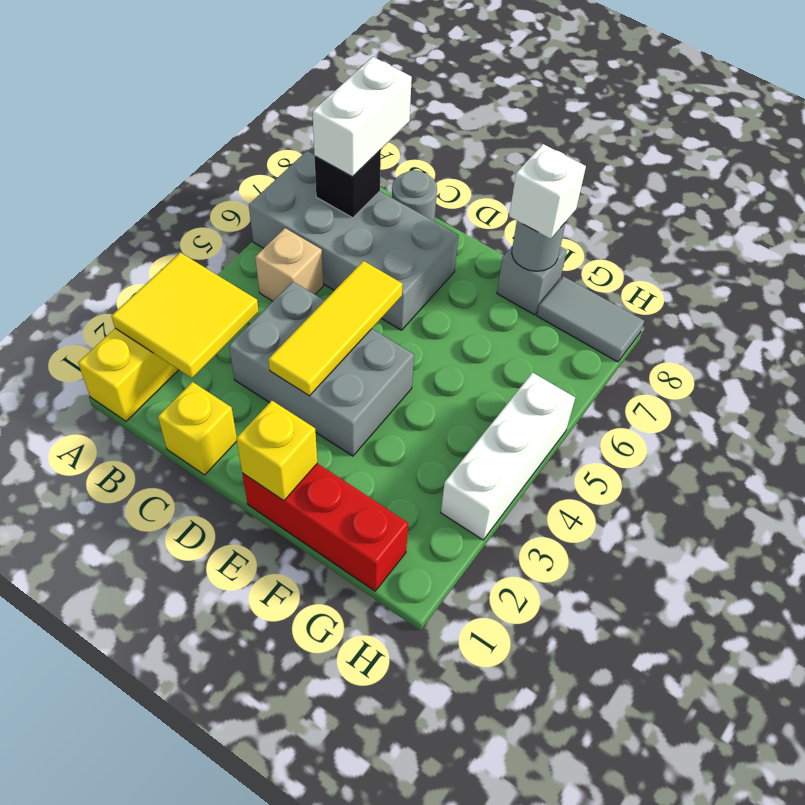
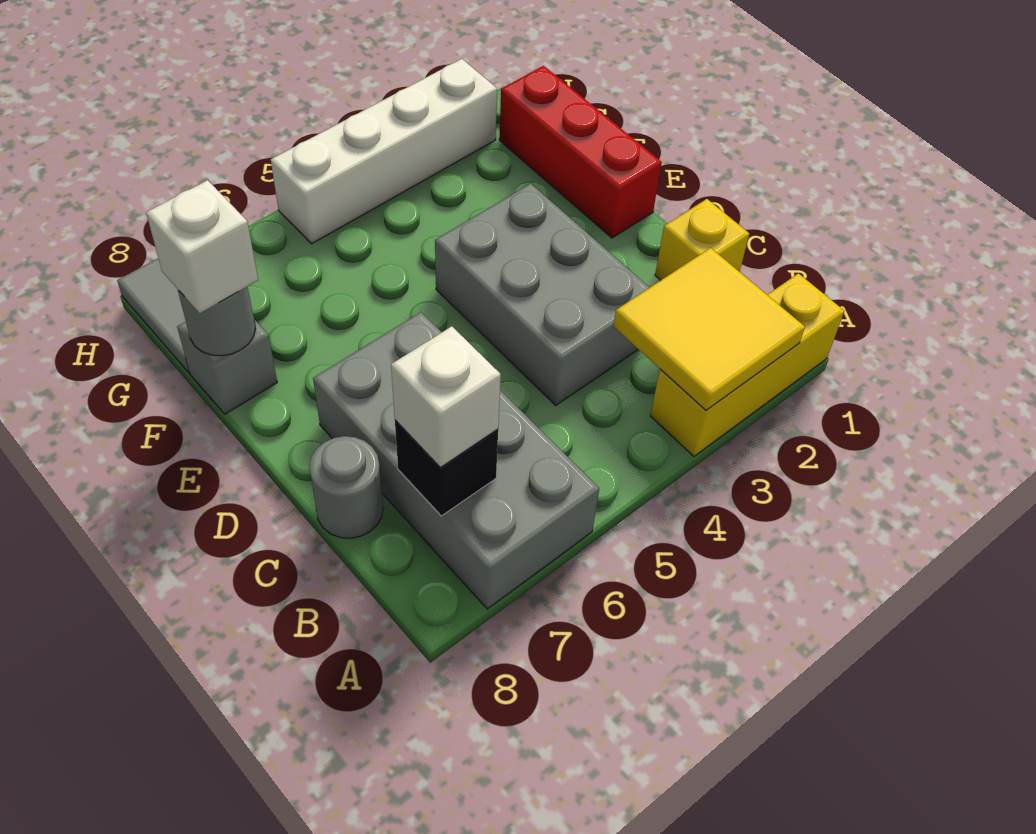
tan brick B5 level 1 -> none
white brick B7:B8 level 3 -> white brick B7 level 3
yellow tile D3:D5 level 2 -> none
yellow brick E1 level 2 -> none
white brick H3:H5 level 1 -> white brick H2:H5 level 1

